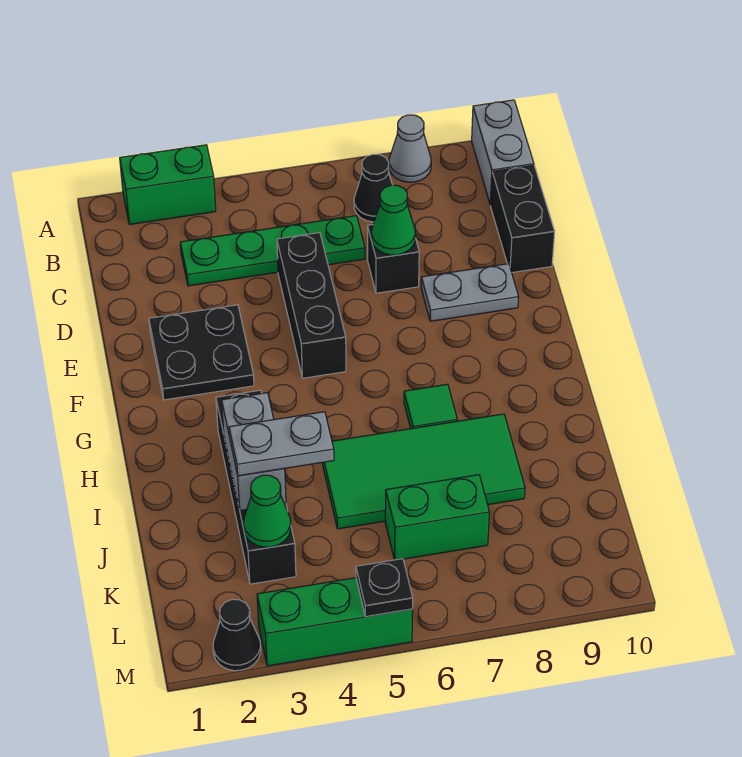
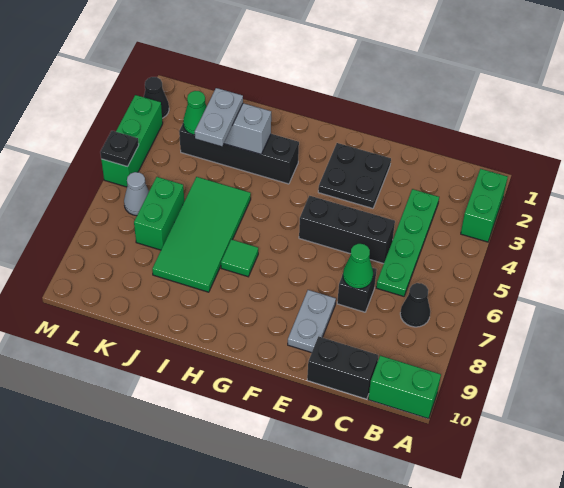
grey cone A8 level 1 -> grey cone L6 level 1
grey brick A10:B10 level 1 -> green brick A10:B10 level 1

